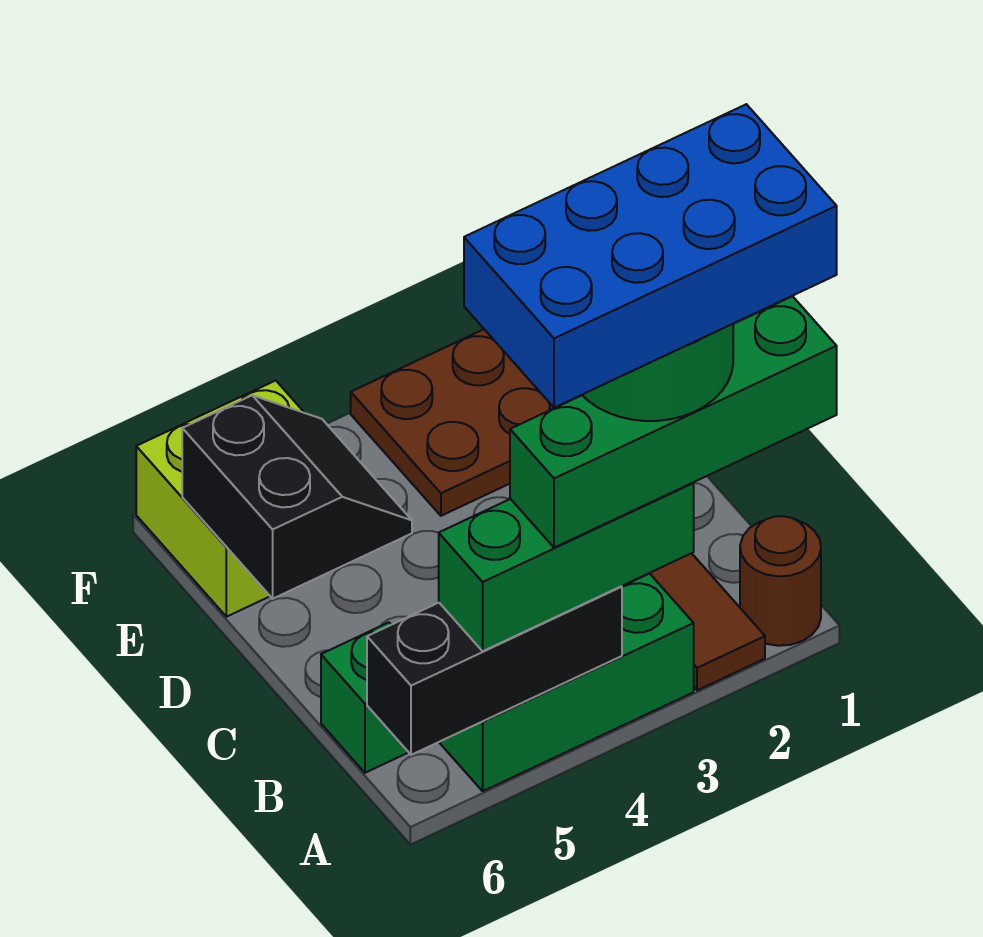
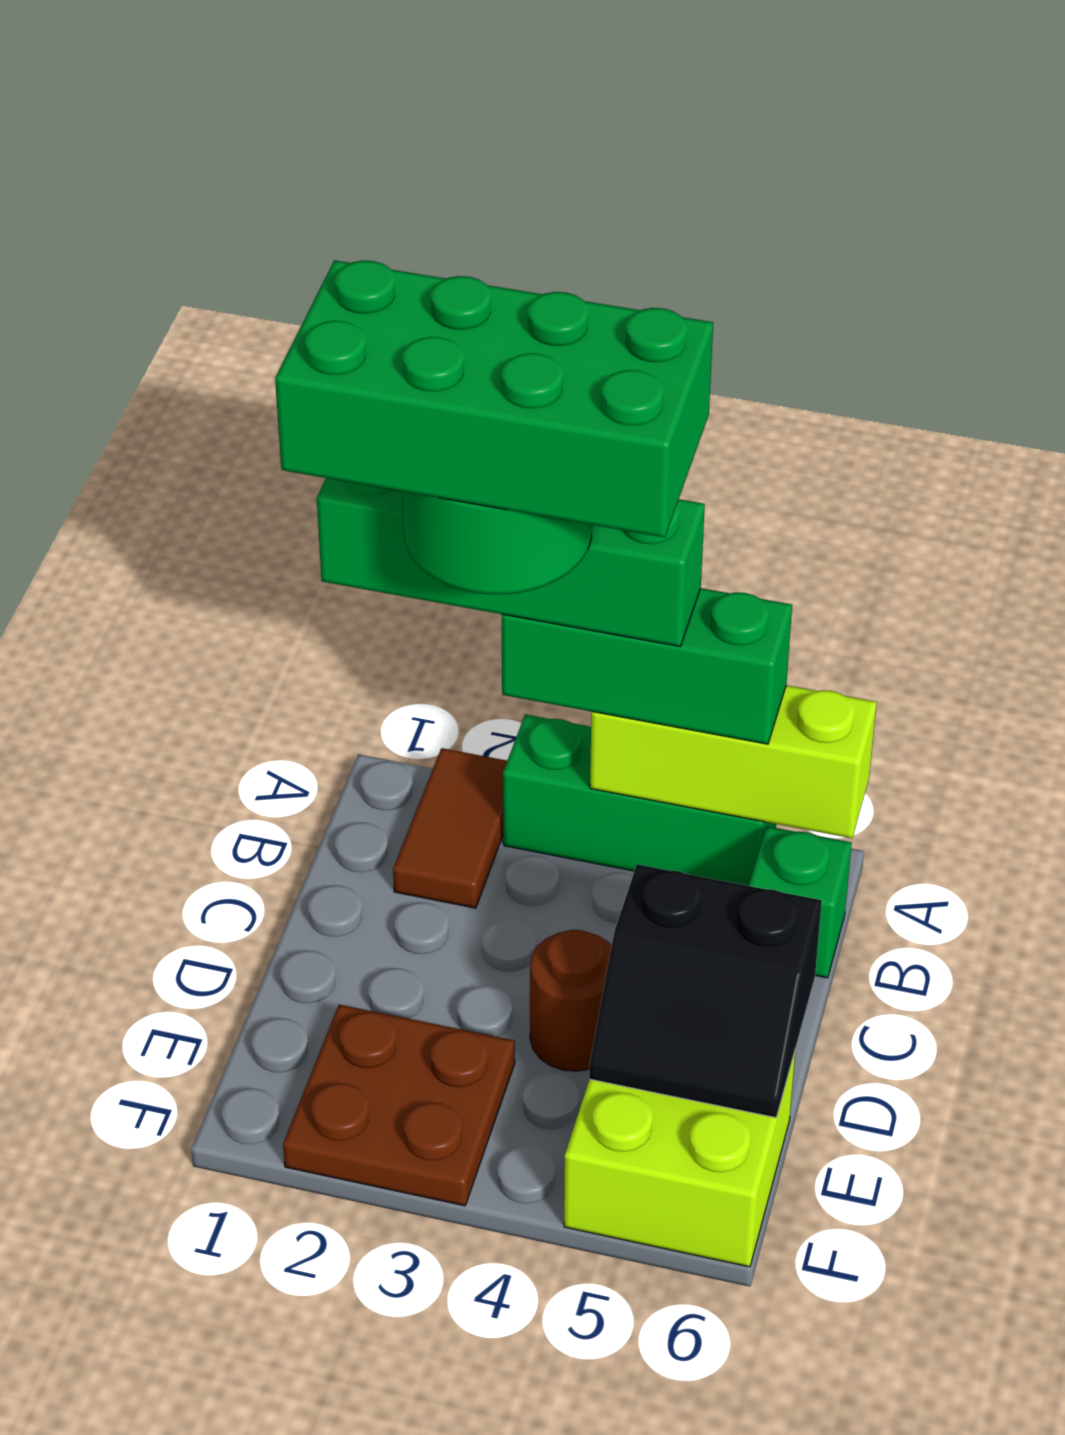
brown round brick A1 level 1 -> brown round brick D4 level 1
blue brick A1:B4 level 6 -> green brick A1:B4 level 6
black brick A4:A6 level 2 -> lime brick A4:A6 level 2
black slope D5:E6 level 2 top 6 -> black slope D5:E6 level 2 top D

